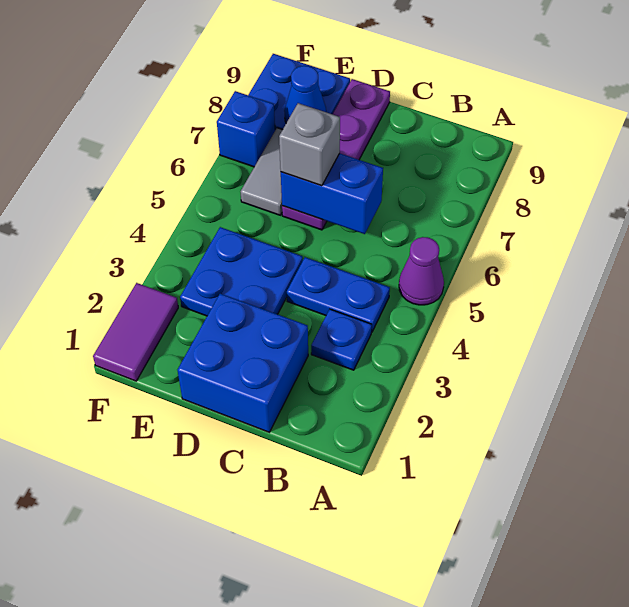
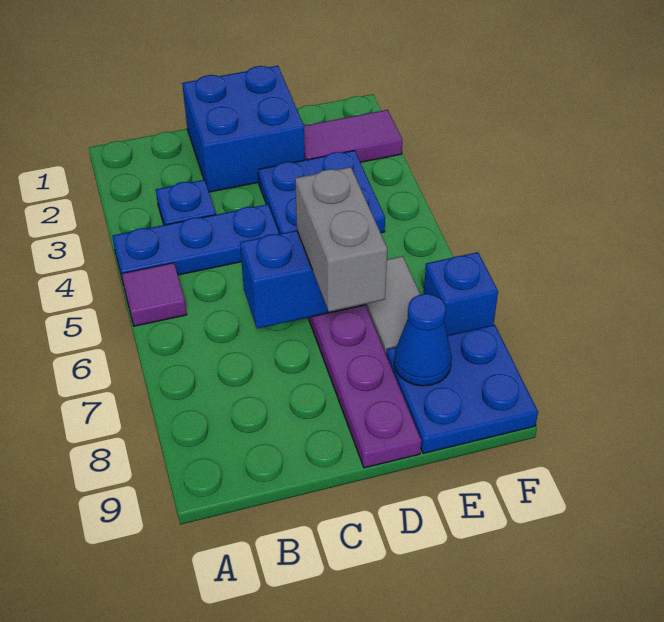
purple cone A5 level 1 -> purple tile A5 level 1
blue plate B4:C4 level 1 -> blue plate A4:C4 level 1
grey brick D6 level 3 -> grey brick D6:D7 level 3
purple tile F1:F2 level 1 -> purple tile E2:F2 level 1

